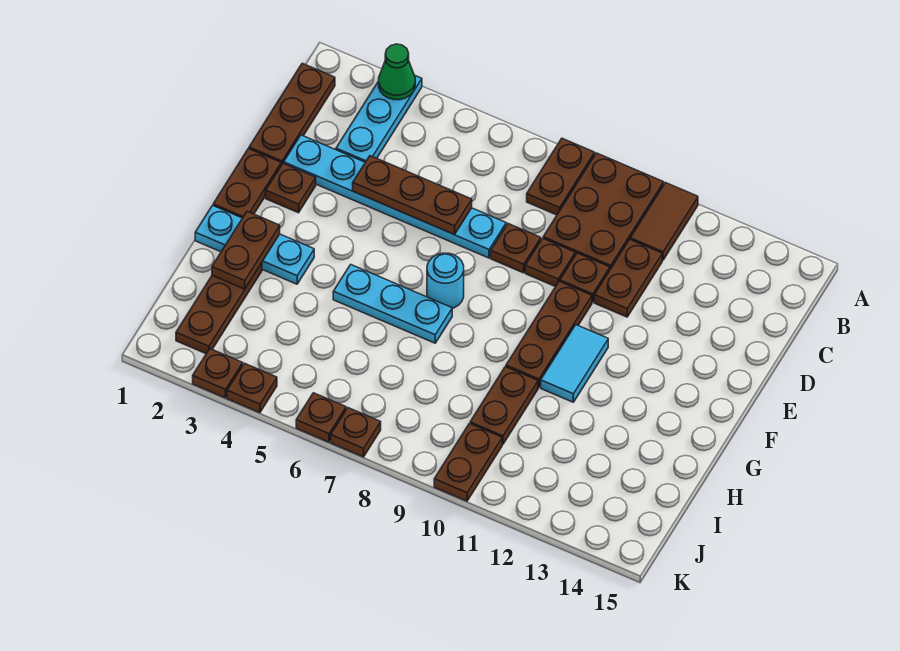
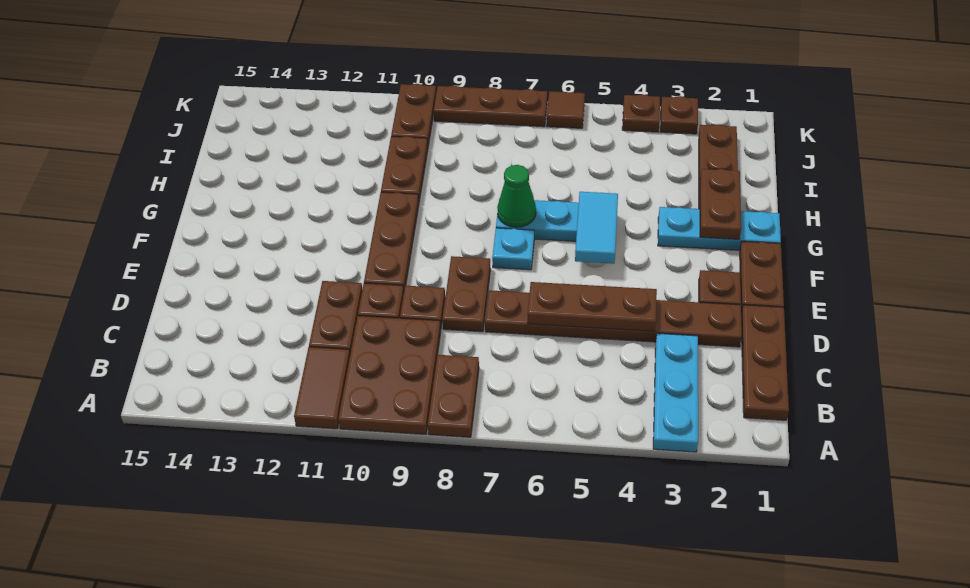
green cone A3 level 2 -> green cone G7 level 2
cyan plate D2:D7 level 1 -> brown plate D2:D7 level 1
brown plate D8 level 1 -> brown plate D8:E8 level 1
cyan round brick F7 level 1 -> cyan plate F7 level 1
cyan tile F11:G11 level 1 -> cyan tile F5:G5 level 2
brown plate K6 level 1 -> brown tile K6 level 1
brown plate K7 level 1 -> brown plate K7:K9 level 1

